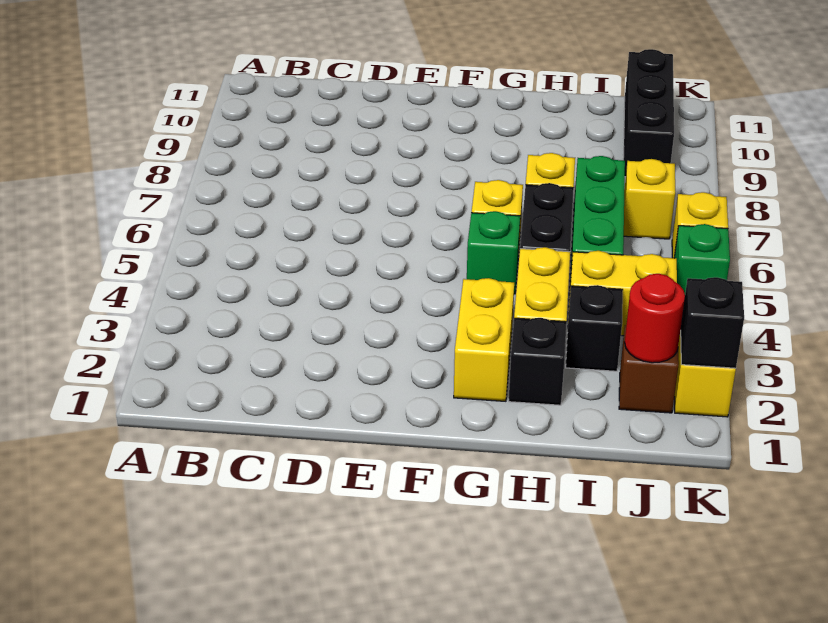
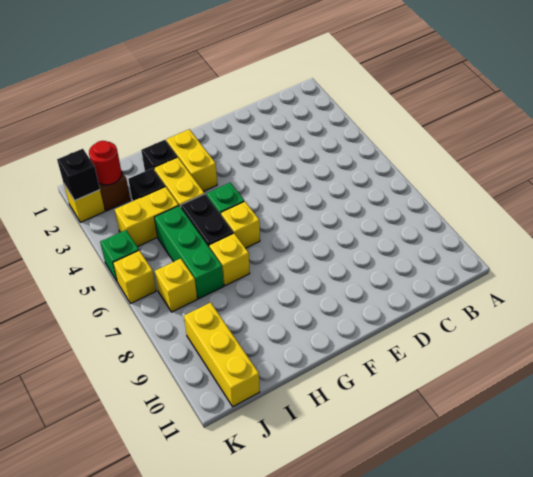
black brick J9:J11 level 1 -> yellow brick J9:J11 level 1

